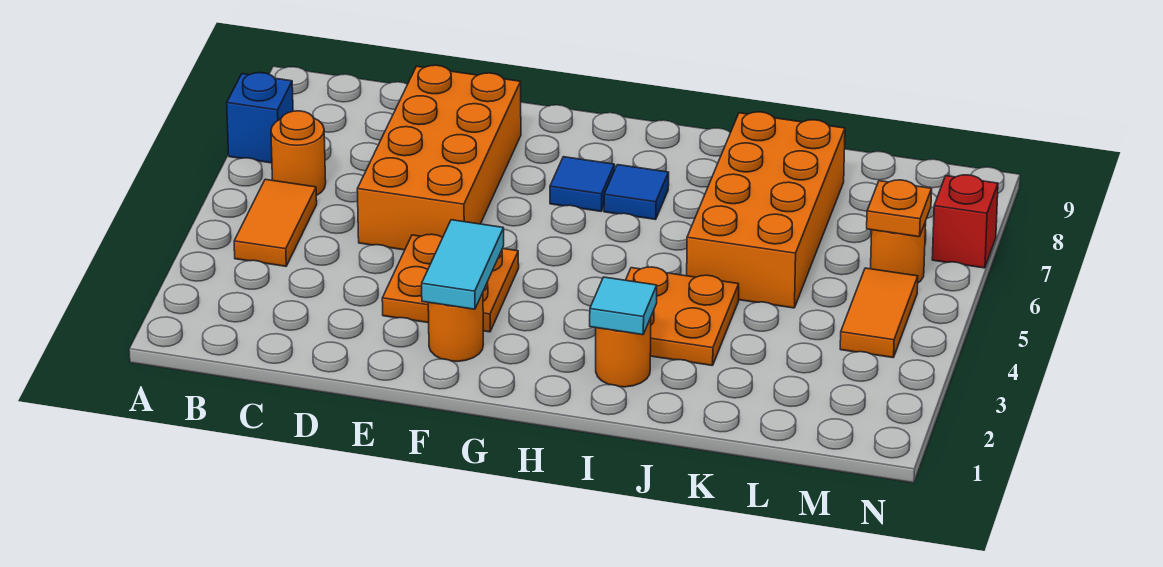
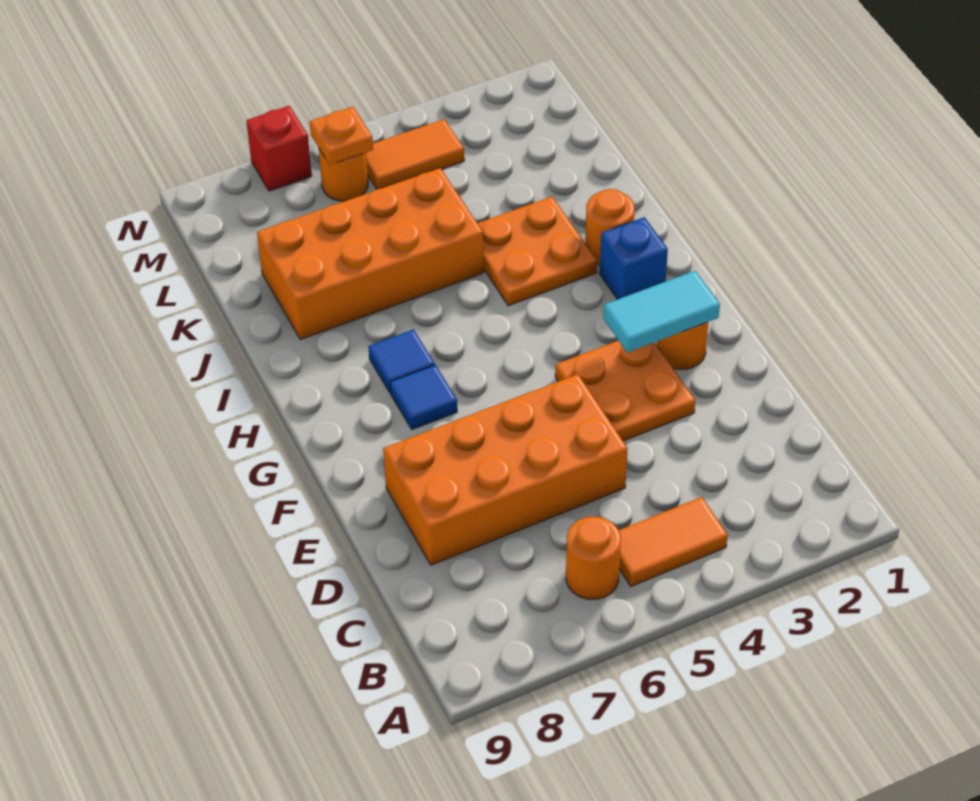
blue brick A7 level 1 -> blue brick H2 level 1
cyan tile I2 level 2 -> none

